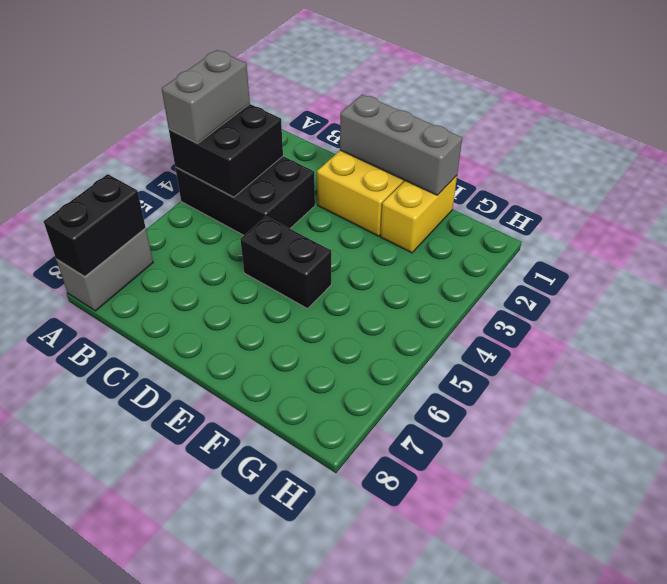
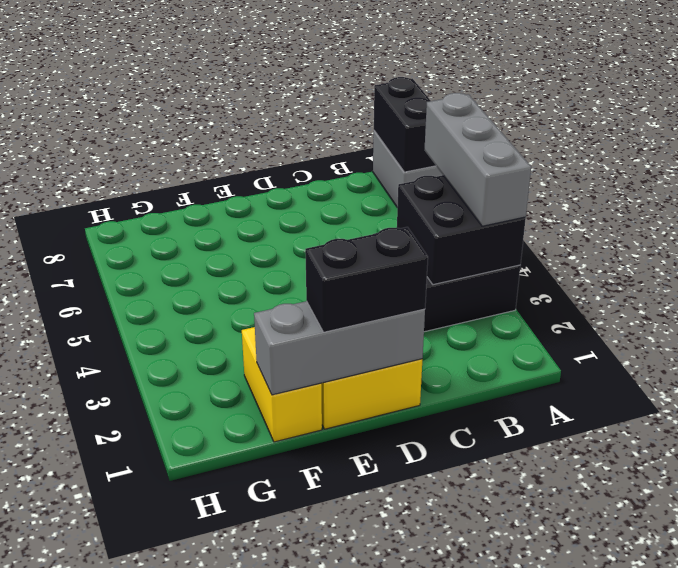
grey brick A3:A4 level 3 -> grey brick A3:A5 level 3
black brick D5:E5 level 1 -> black brick D1:E1 level 3

